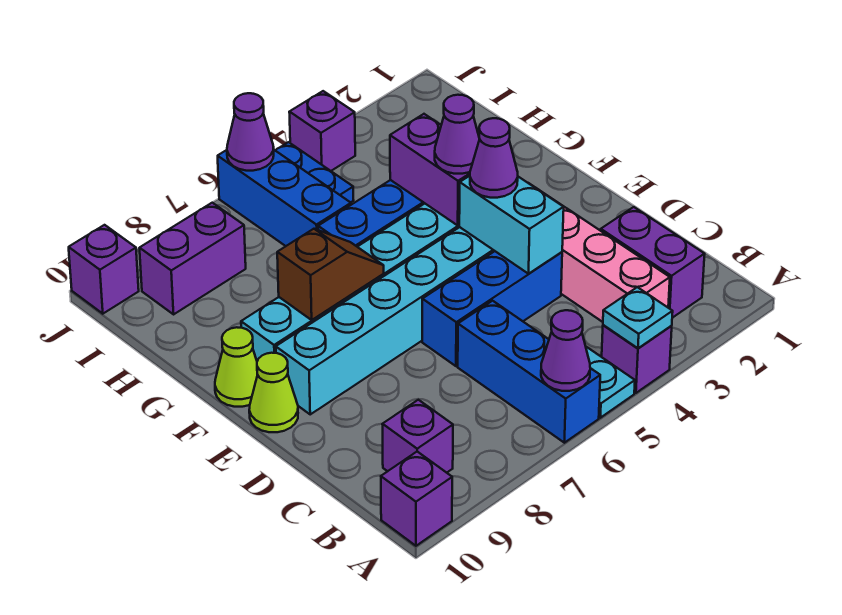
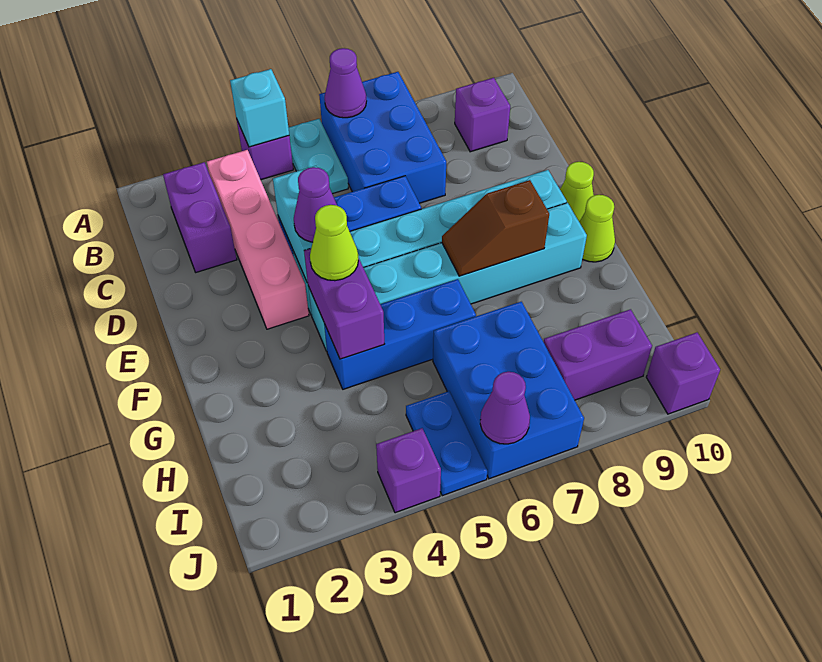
cyan plate A4 level 2 -> cyan brick A4 level 2
blue brick A6:C6 level 1 -> blue brick A6:C7 level 1
purple brick A10 level 1 -> none
purple cone F4 level 3 -> lime cone F4 level 3
blue brick H6:J6 level 1 -> blue brick H6:J7 level 1

